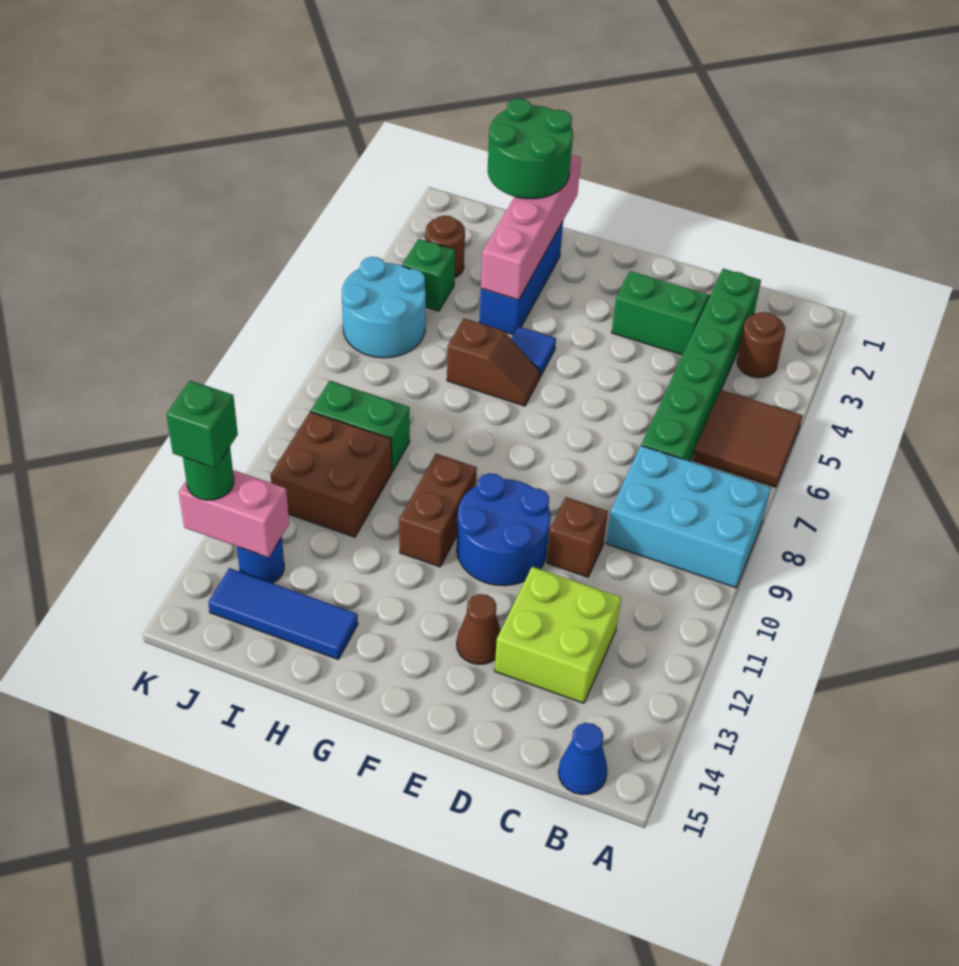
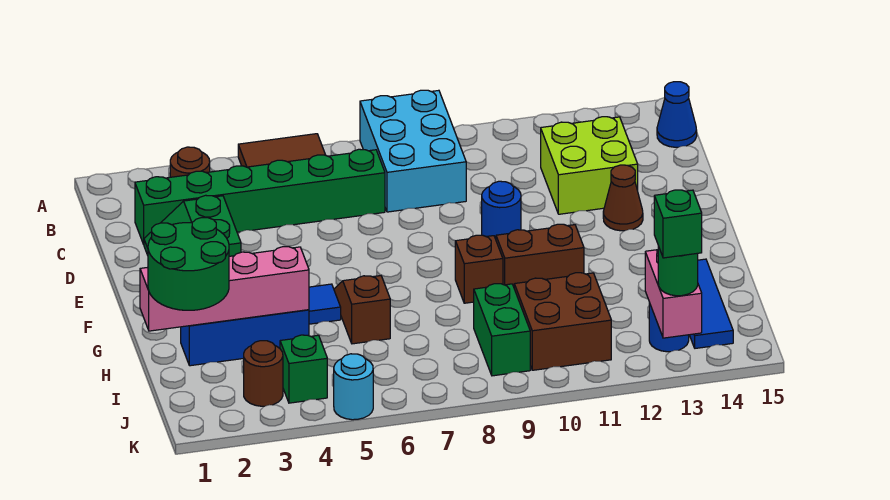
brown brick D10 level 1 -> brown brick G9 level 1
blue round brick E10:F11 level 1 -> blue round brick E10 level 1
cyan round brick J5:K6 level 1 -> cyan round brick K5 level 1

